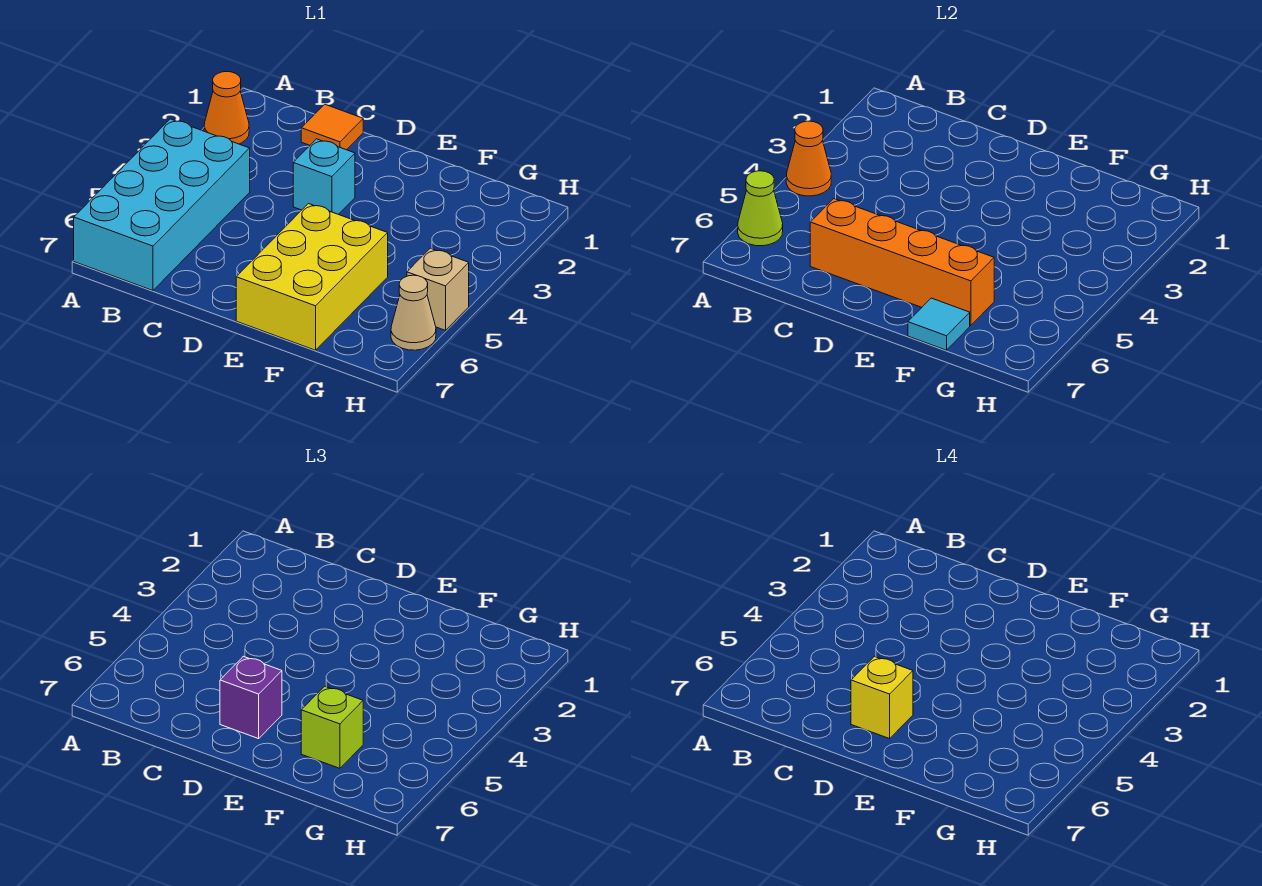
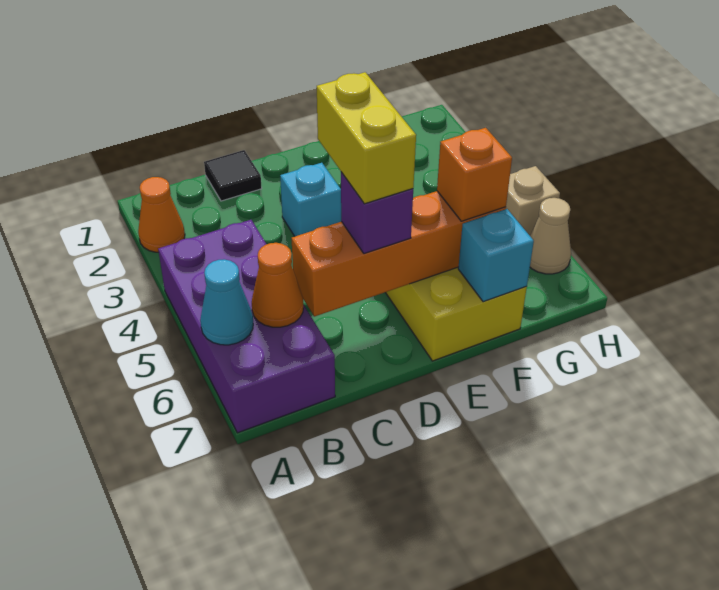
cyan brick A4:B7 level 1 -> purple brick A4:B7 level 1
orange cone A4 level 2 -> orange cone B6 level 2
lime cone A6 level 2 -> cyan cone A6 level 2
orange tile C1 level 1 -> black tile C1 level 1
yellow brick D6 level 4 -> yellow brick D5:D6 level 4
lime brick F6 level 3 -> orange brick F6 level 3
cyan tile F7 level 2 -> cyan brick F7 level 2

